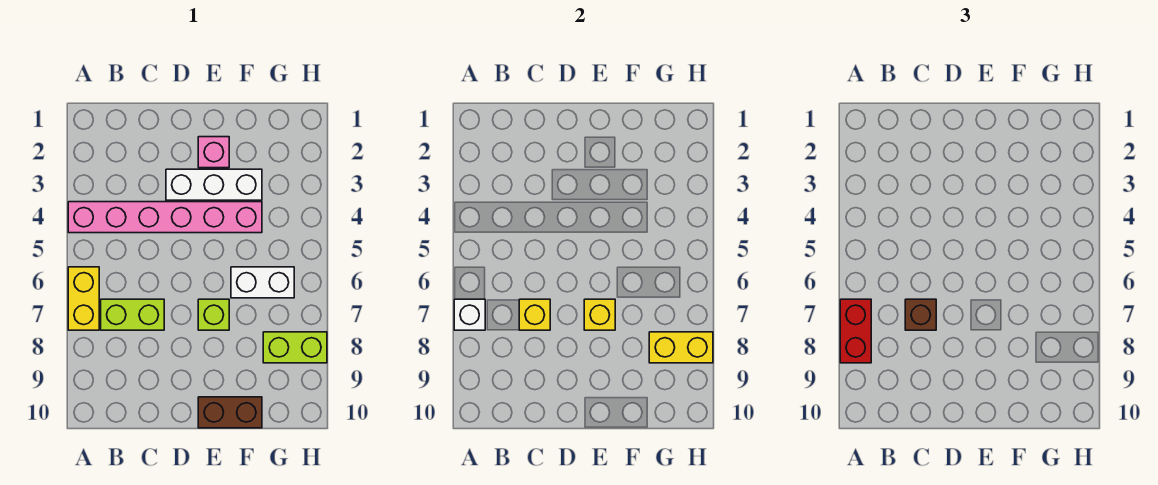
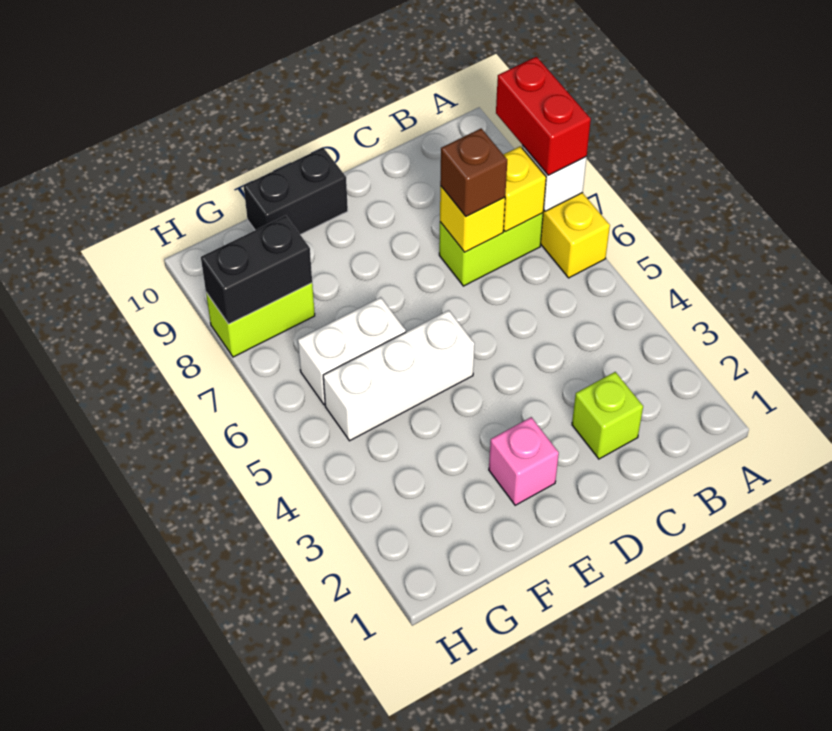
pink brick A4:F4 level 1 -> none
white brick D3:F3 level 1 -> white brick E5:G5 level 1
lime brick E7 level 1 -> lime brick C2 level 1
yellow brick E7 level 2 -> yellow brick B7 level 2
brown brick E10:F10 level 1 -> black brick E10:F10 level 1
yellow brick G8:H8 level 2 -> black brick G8:H8 level 2

